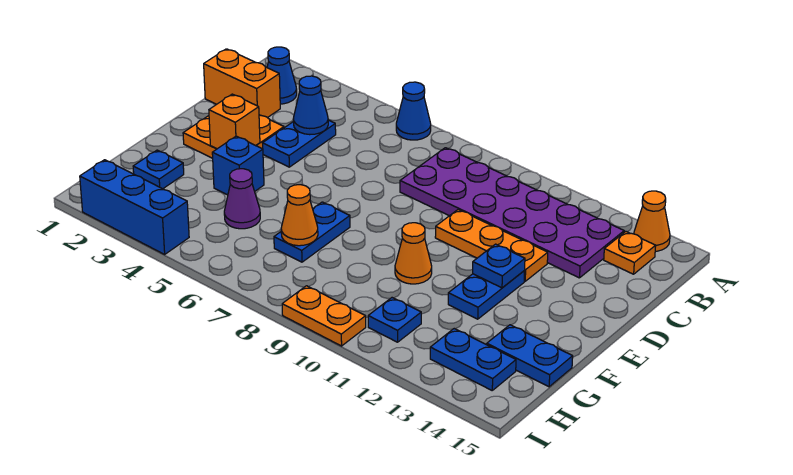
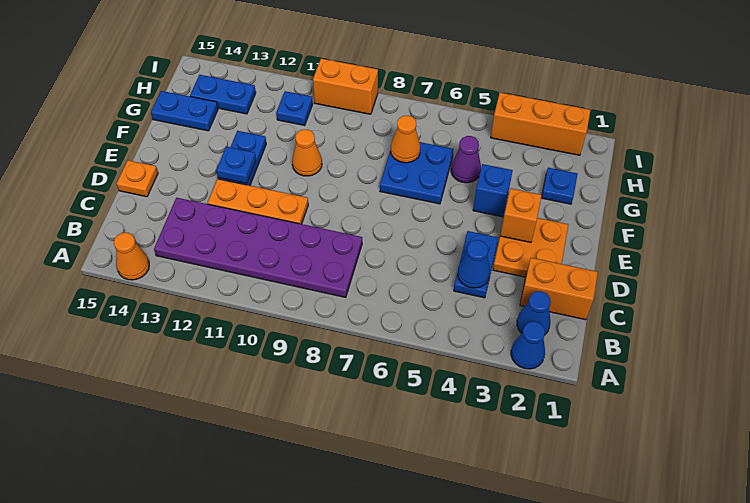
blue cone A6 level 1 -> blue cone A2 level 1
orange plate B14 level 1 -> orange plate D15 level 1
blue plate F7:G7 level 1 -> blue plate F6:G7 level 1
blue brick I2:I4 level 1 -> orange brick I2:I4 level 1
orange plate I9:I10 level 1 -> orange brick I9:I10 level 1

